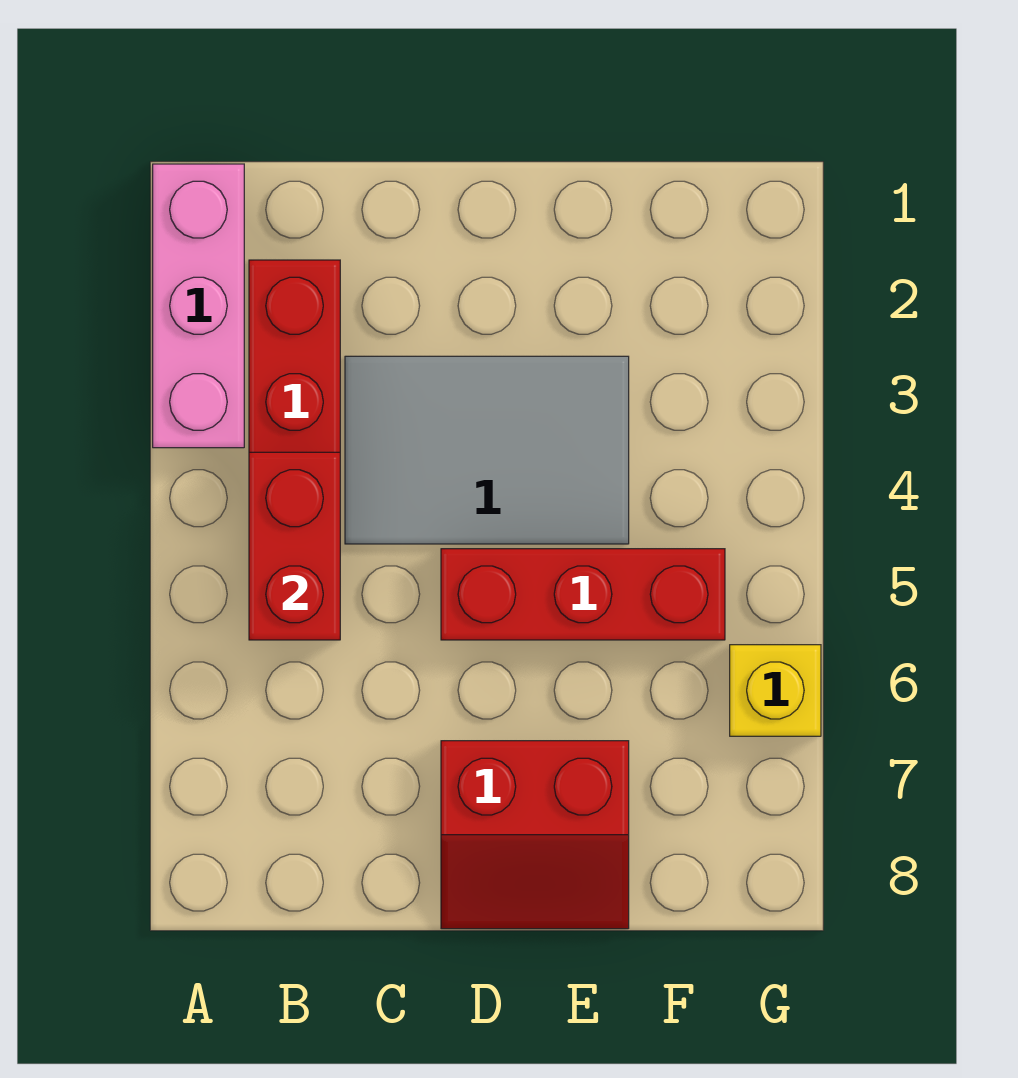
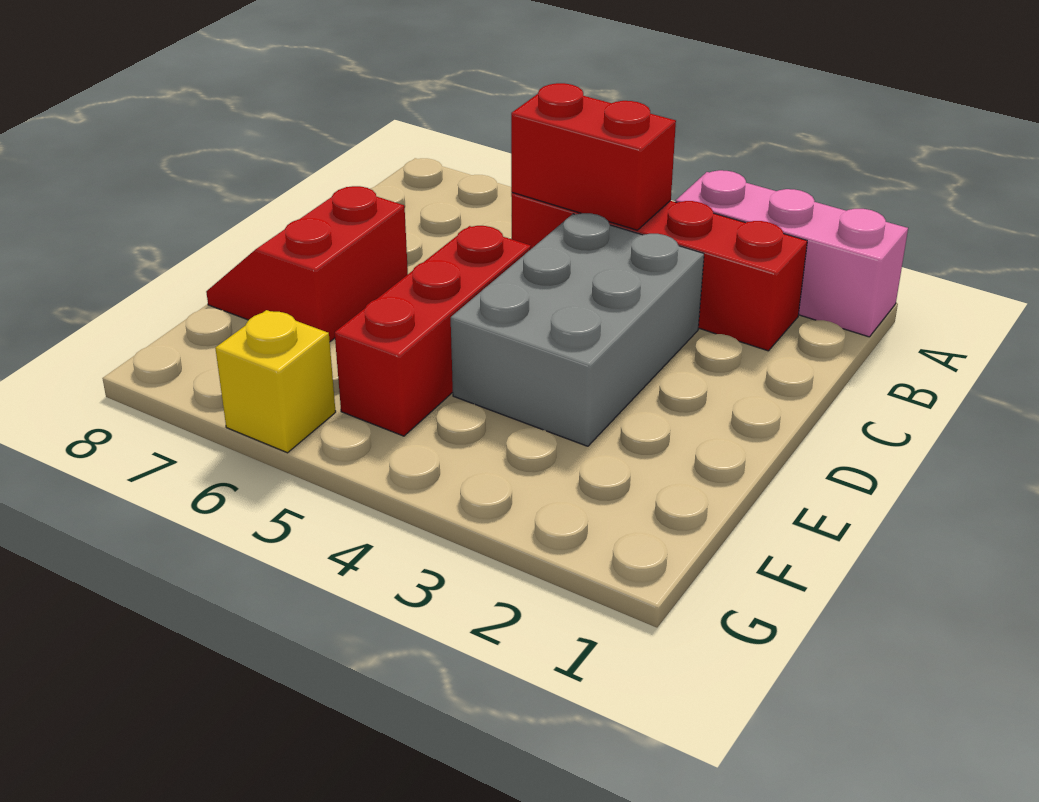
grey tile C3:E4 level 1 -> grey brick C3:E4 level 1

